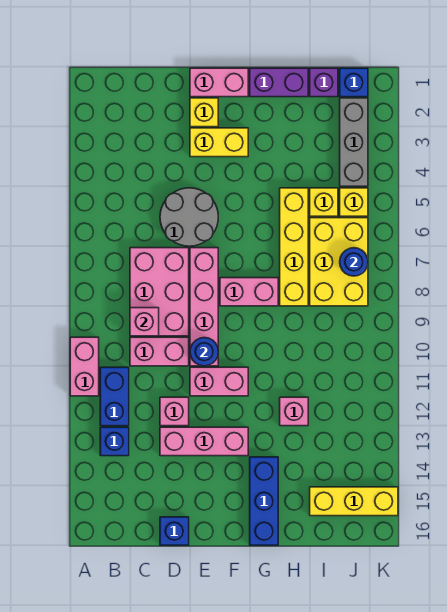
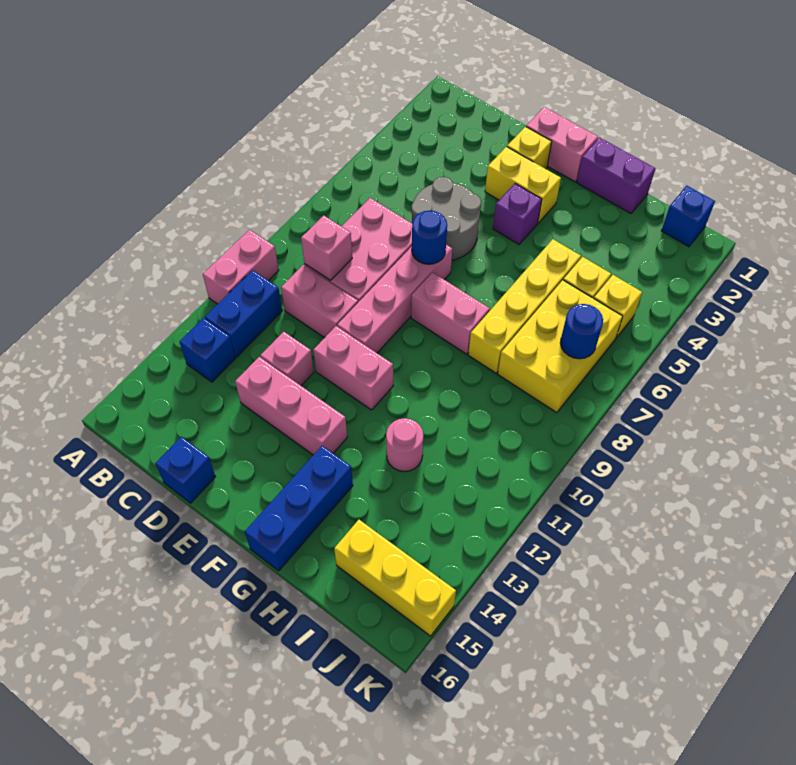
blue round brick E10 level 2 -> blue round brick E7 level 2
pink brick H12 level 1 -> pink round brick H12 level 1
purple brick I1 level 1 -> purple brick F4 level 1
grey brick J2:J4 level 1 -> none

